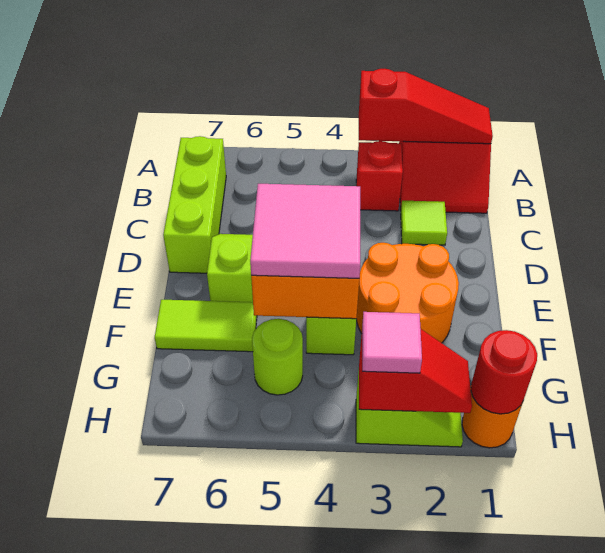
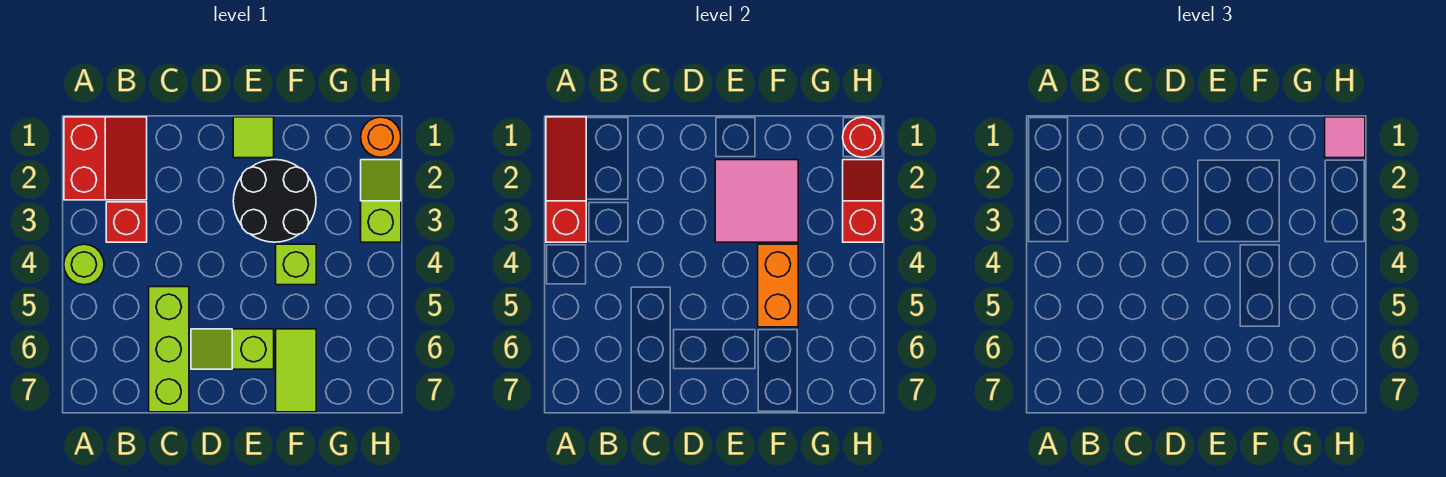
lime brick B7:D7 level 1 -> lime brick C5:C7 level 1
lime tile C2 level 1 -> lime tile E1 level 1
orange round brick E2:F3 level 1 -> black round brick E2:F3 level 1
pink tile E4:F5 level 3 -> pink tile E2:F3 level 2
lime round brick G5 level 1 -> lime round brick A4 level 1
pink tile H3 level 3 -> pink tile H1 level 3

